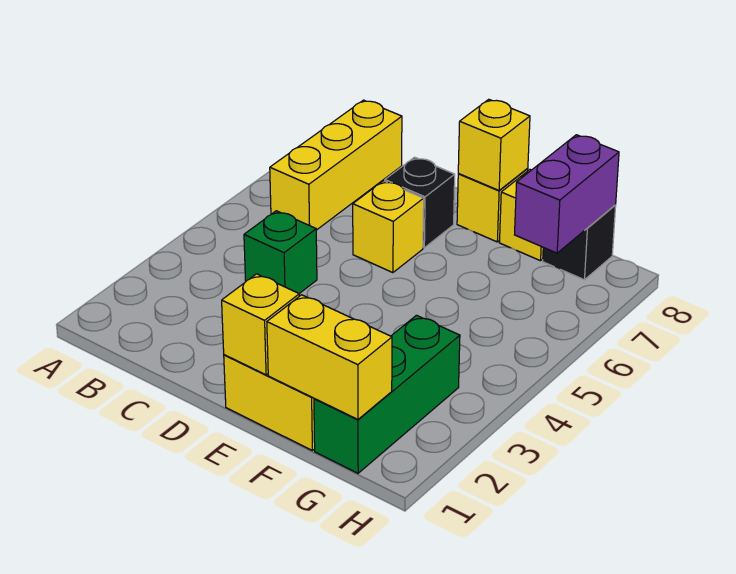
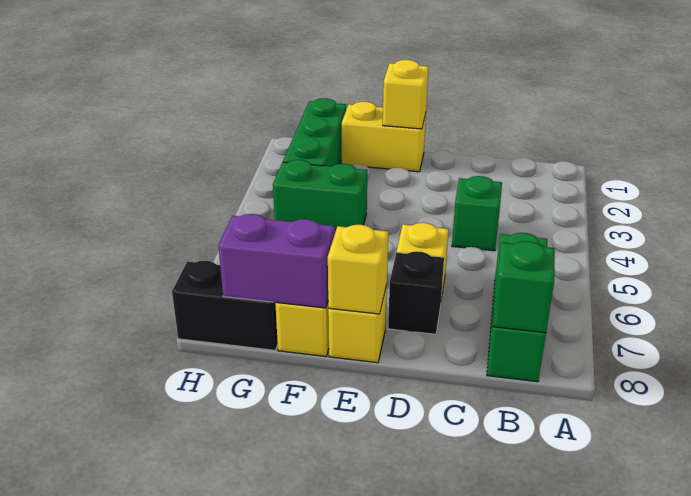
yellow brick B6:B8 level 1 -> green brick B6:B8 level 1
none -> green brick B8 level 2
yellow brick F1:G1 level 2 -> none
none -> green brick F4:G4 level 1
purple brick G7:G8 level 2 -> purple brick F8:G8 level 2
black brick G8 level 1 -> black brick G8:H8 level 1

